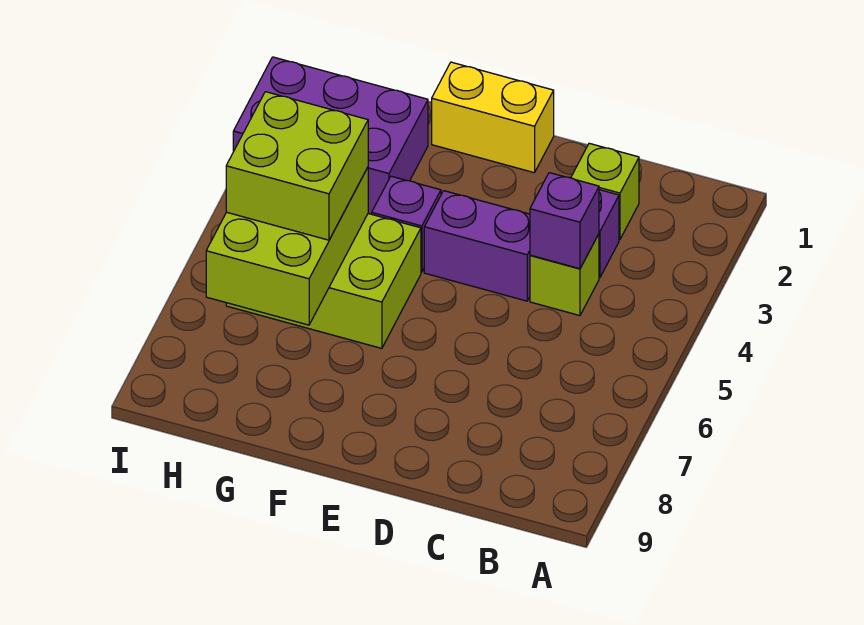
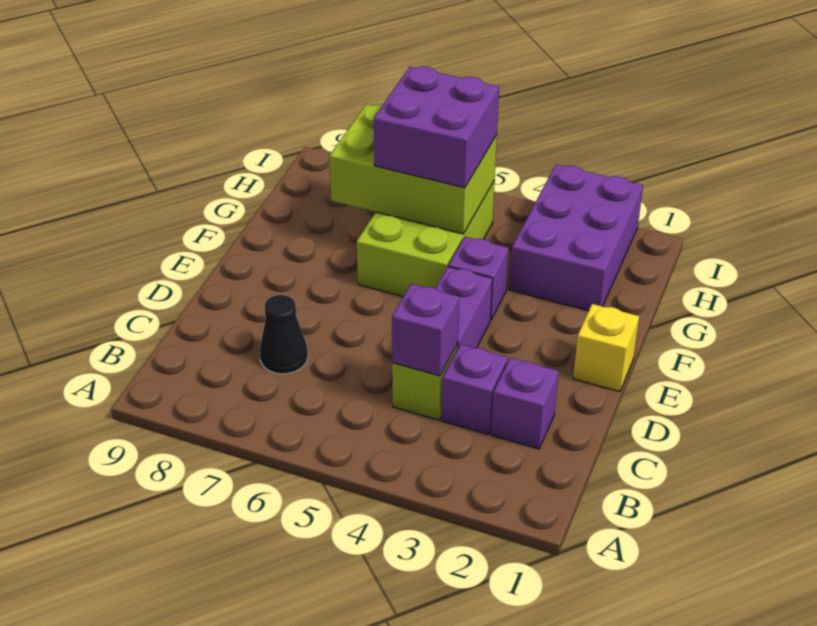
lime brick C2 level 1 -> purple brick C2 level 1
none -> black cone C7 level 1
yellow brick E1:F1 level 1 -> yellow brick E1 level 1
lime brick G5:H6 level 3 -> purple brick G5:H6 level 3

